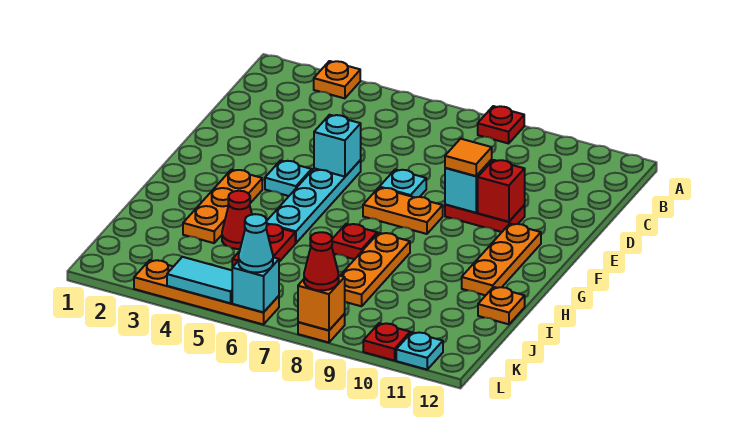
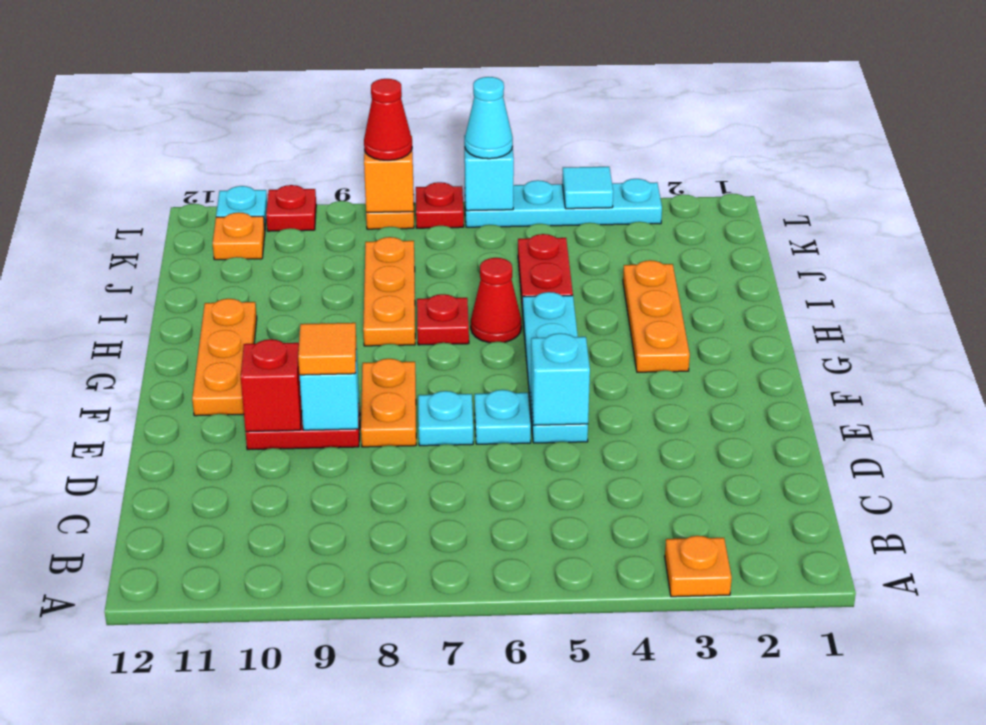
red plate A8 level 1 -> red plate L7 level 1
cyan plate F4 level 1 -> cyan plate E6 level 1
orange plate F7:F8 level 1 -> orange plate E8:F8 level 1
red cone I4 level 1 -> red cone H6 level 1
orange plate I12 level 1 -> orange plate K11 level 1
orange plate L3:L6 level 1 -> cyan plate L3:L6 level 1
cyan tile L4:L5 level 2 -> cyan tile L4 level 2

